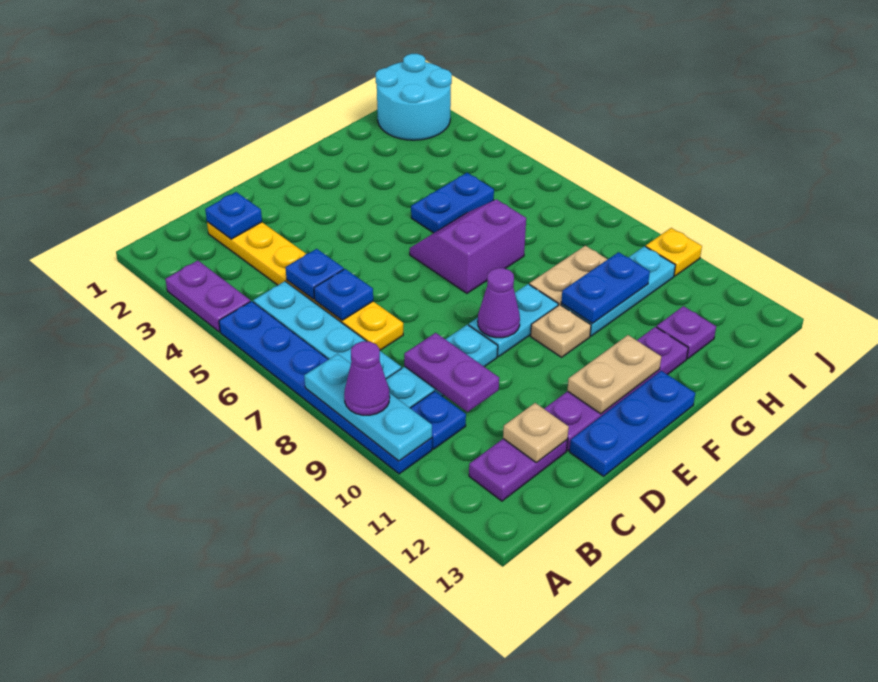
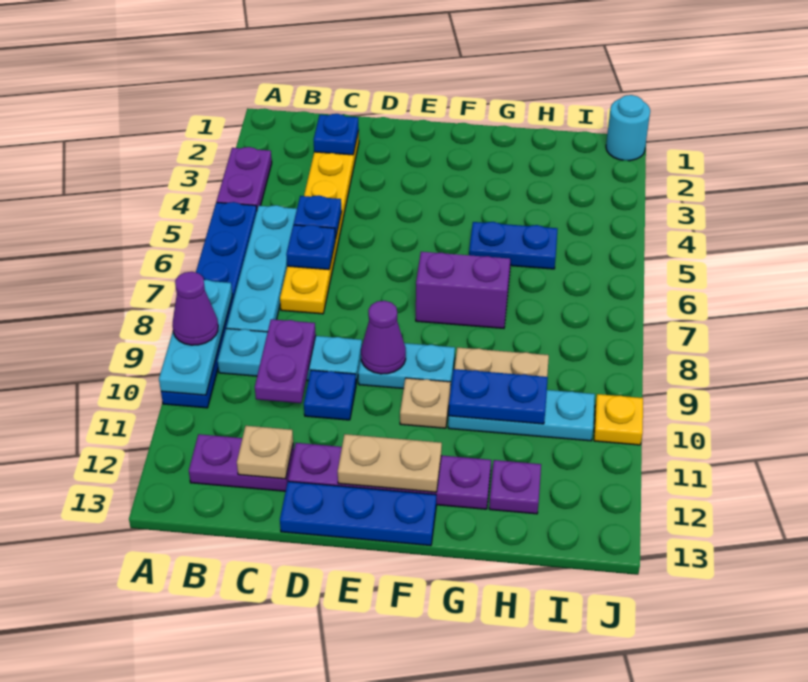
blue plate B10 level 1 -> blue plate D10 level 1
cyan round brick I1:J2 level 1 -> cyan round brick J1 level 1

